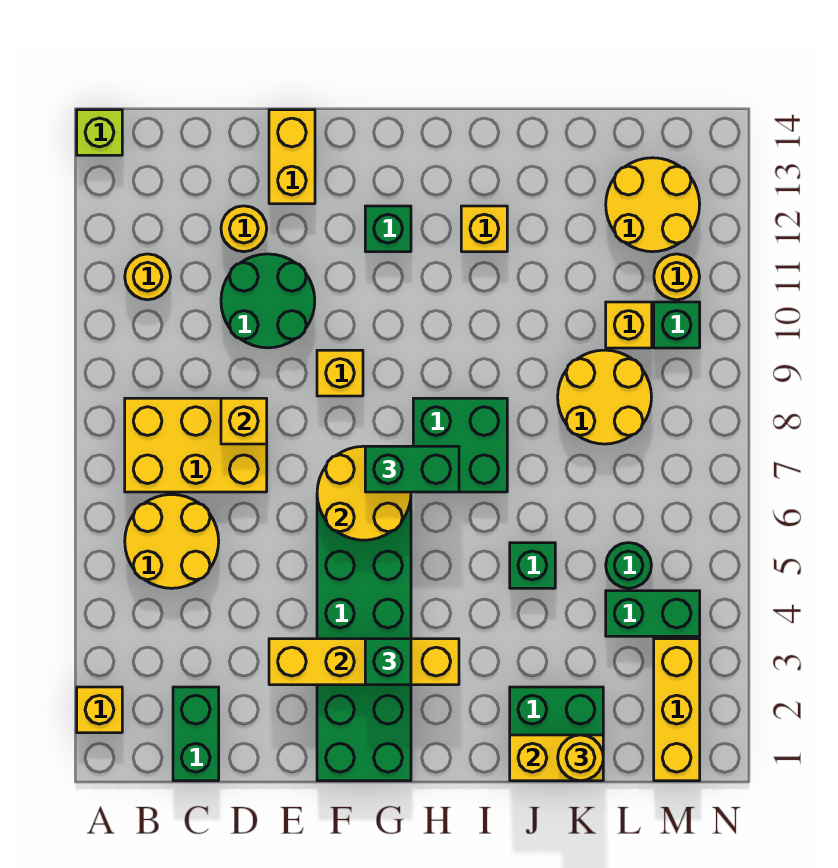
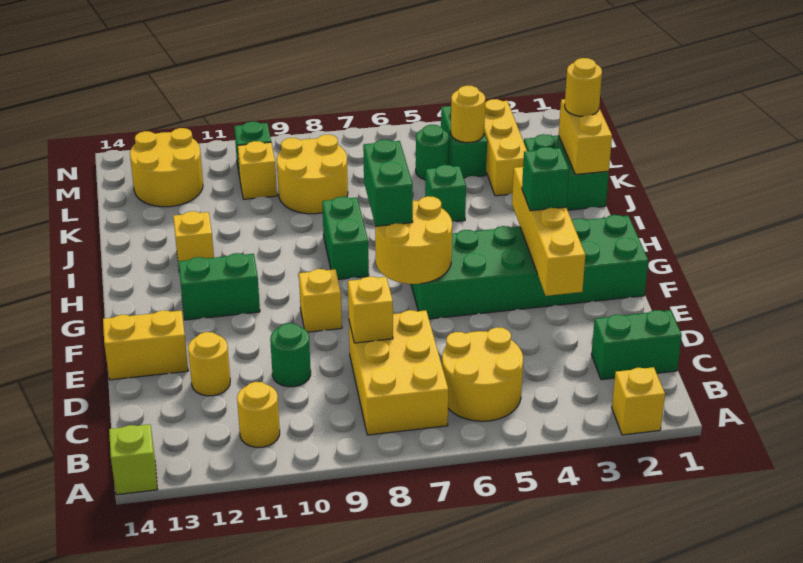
green round brick D10:E11 level 1 -> green round brick D10 level 1
green brick G12 level 1 -> green brick G11:G12 level 1
green brick H7:I8 level 1 -> green brick H8:I8 level 1
yellow brick M1:M3 level 1 -> yellow brick K3:M3 level 1
yellow round brick M11 level 1 -> yellow round brick L4 level 2

